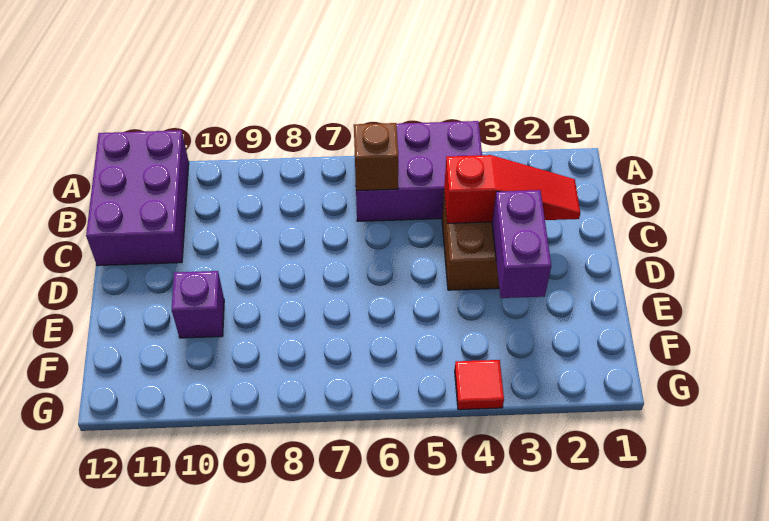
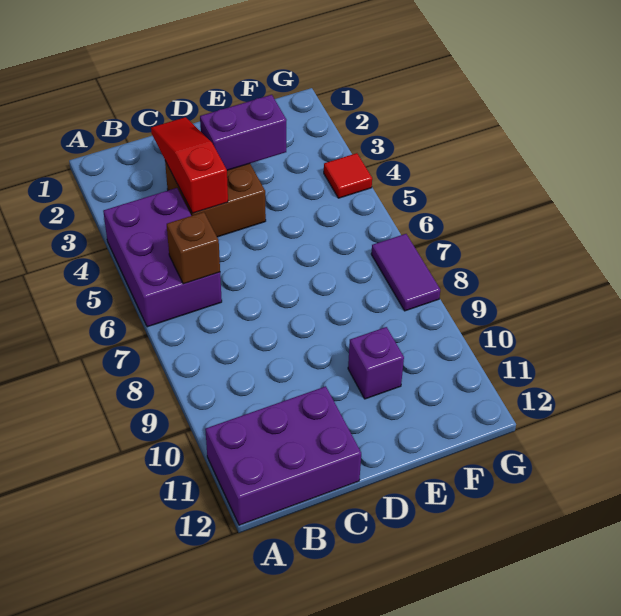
none -> purple tile G7:G8 level 1

